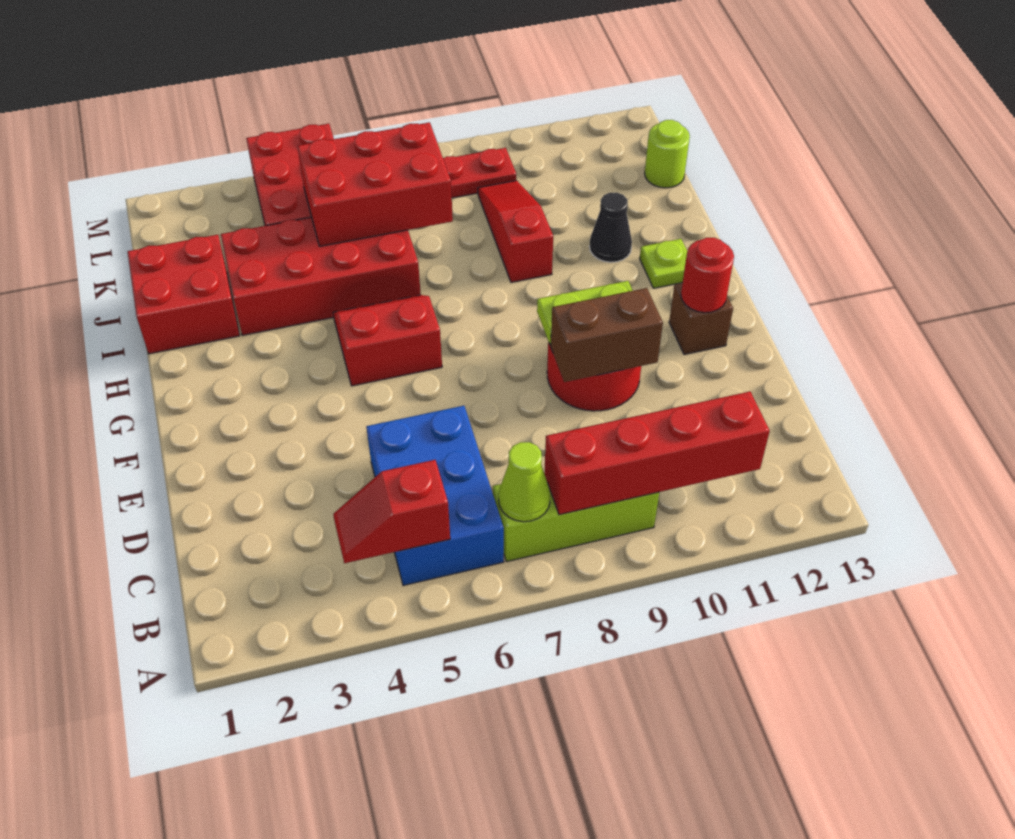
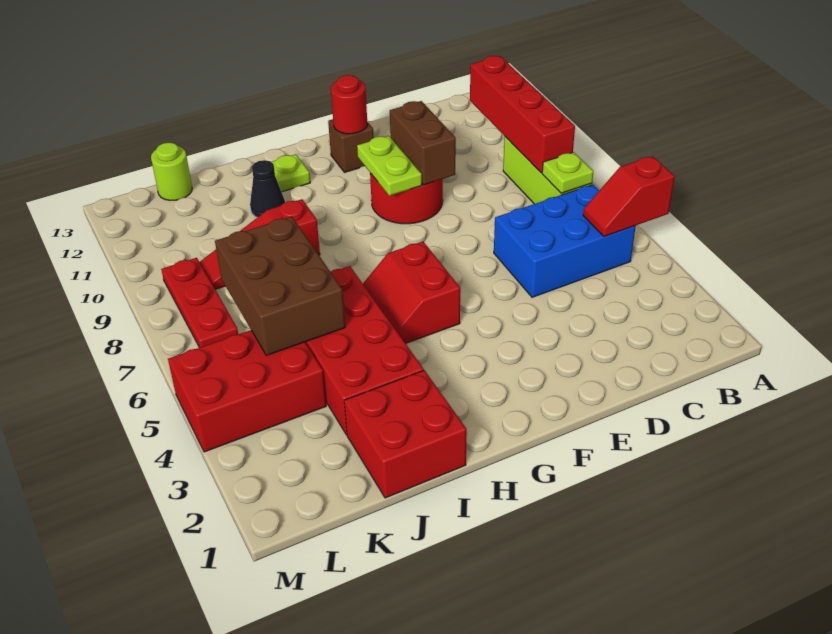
red slope B4:B5 level 2 top 5 -> red slope A5:B5 level 2 top A
lime cone B7 level 2 -> lime plate B7 level 2
red brick J5:K7 level 2 -> brown brick J5:K7 level 2

